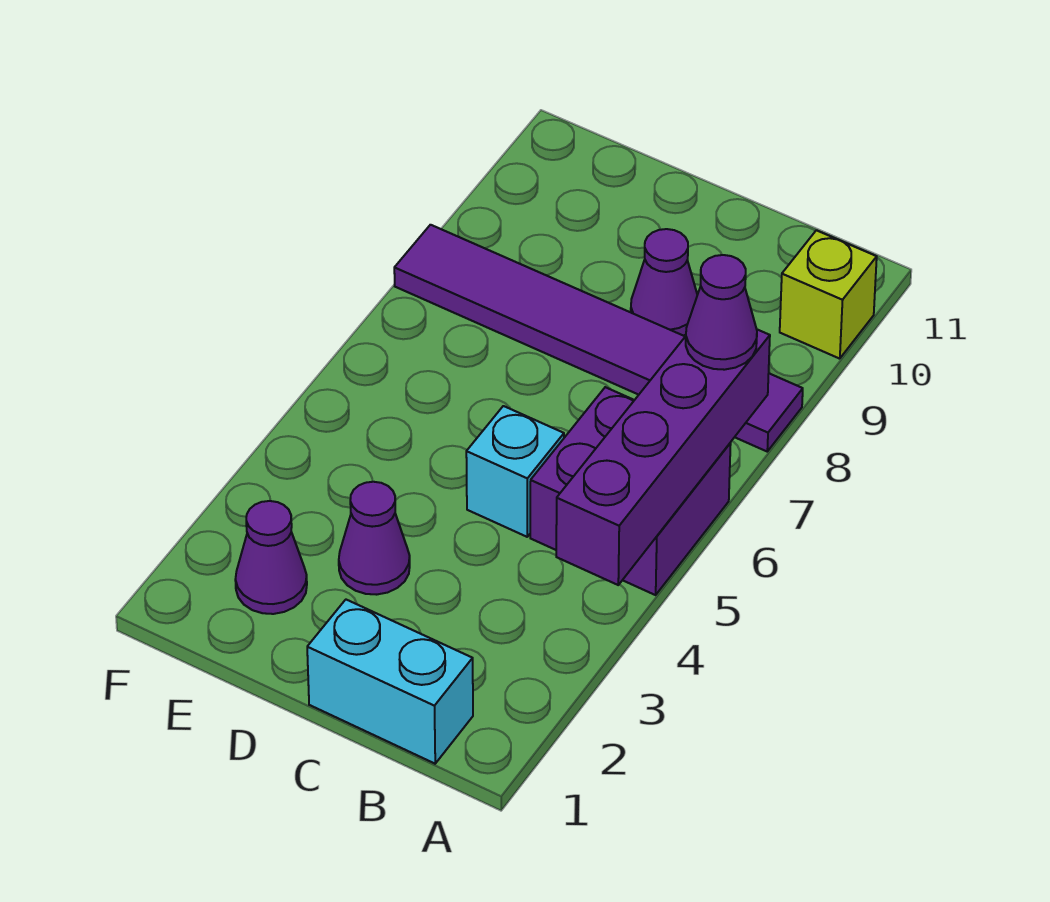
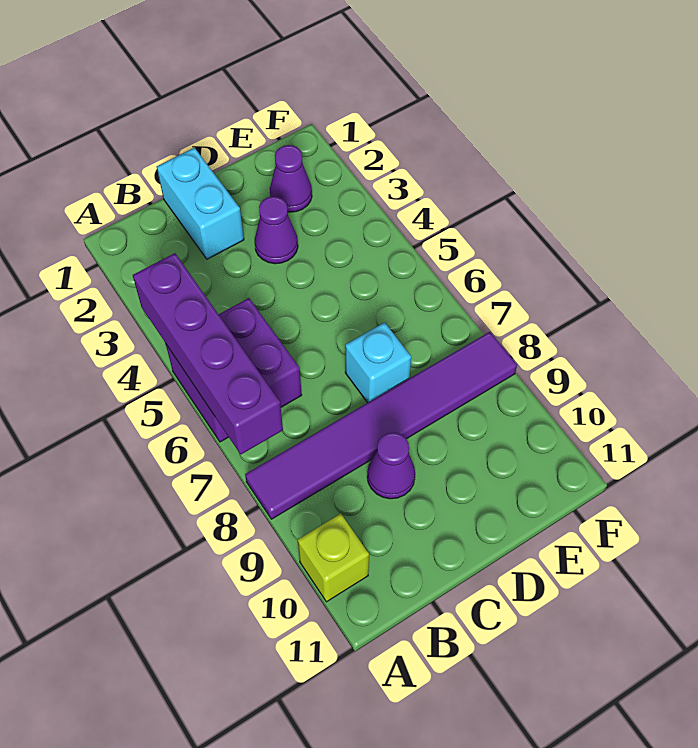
purple cone A7 level 3 -> none
cyan brick B1:C1 level 1 -> cyan brick C1:C2 level 1
cyan brick C5 level 1 -> cyan brick D7 level 1

